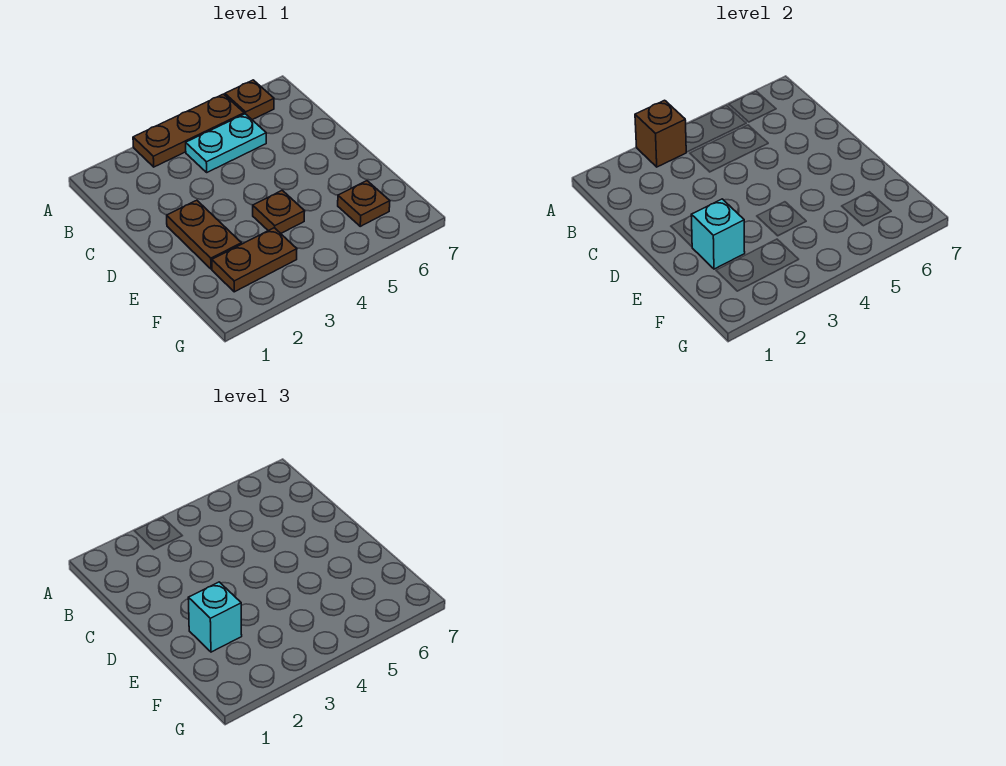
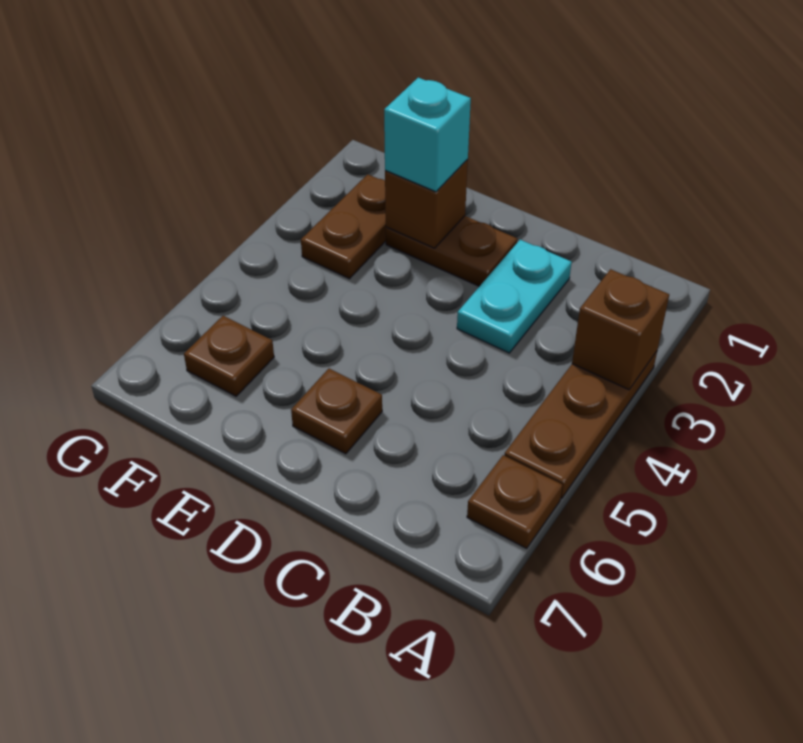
cyan plate B4:B5 level 1 -> cyan plate C2:C3 level 1
cyan brick E2 level 2 -> brown brick E2 level 2
brown plate E4 level 1 -> brown plate D6 level 1

